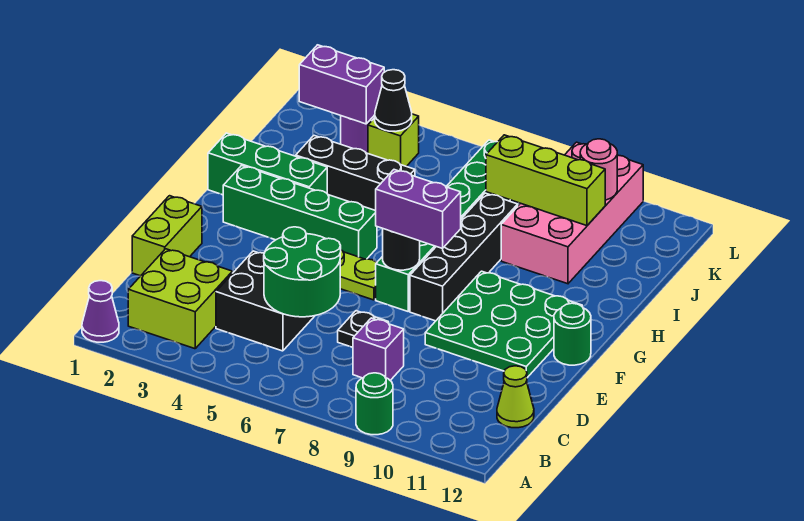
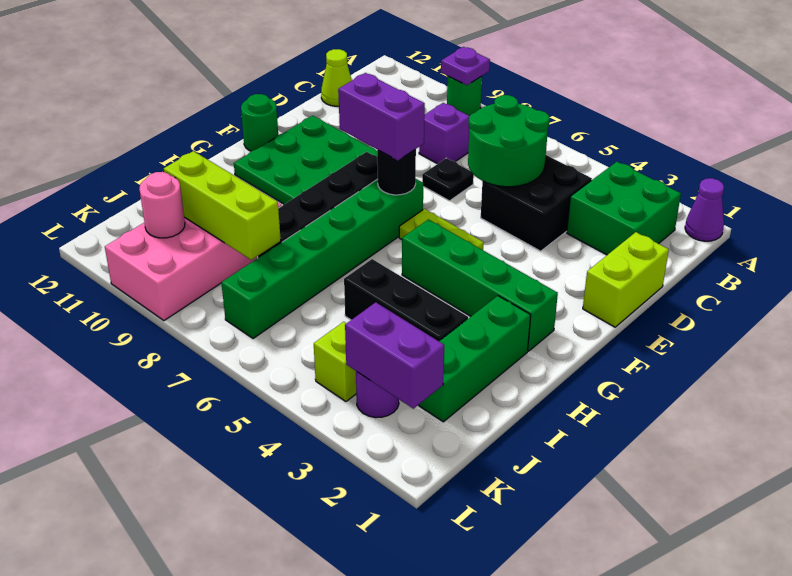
none -> purple plate A9 level 2
lime brick B2:C3 level 1 -> green brick B2:C3 level 1
green brick H1:H3 level 1 -> green brick H2:J2 level 1
black cone K4 level 2 -> none

